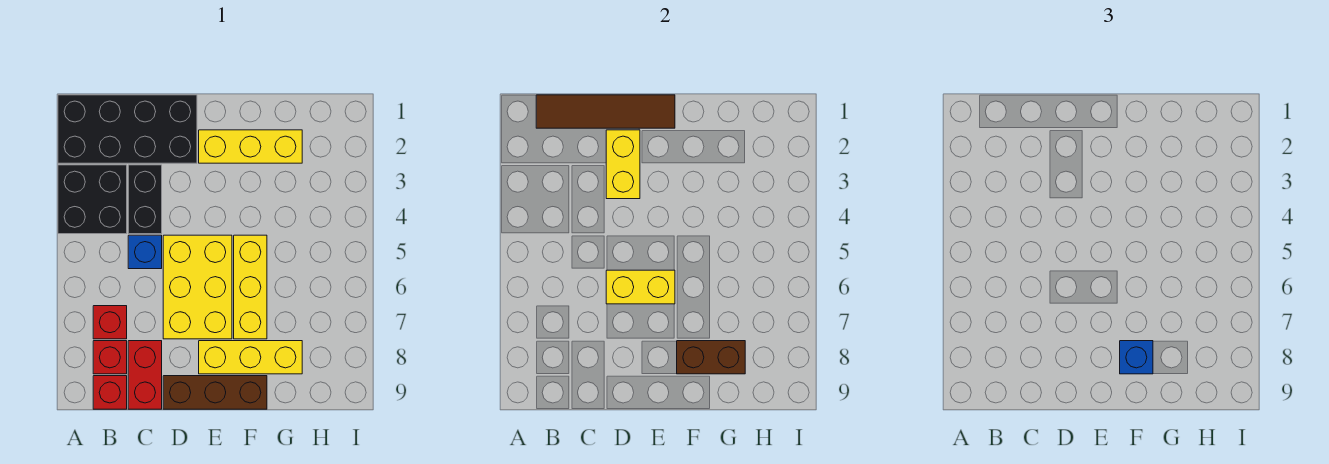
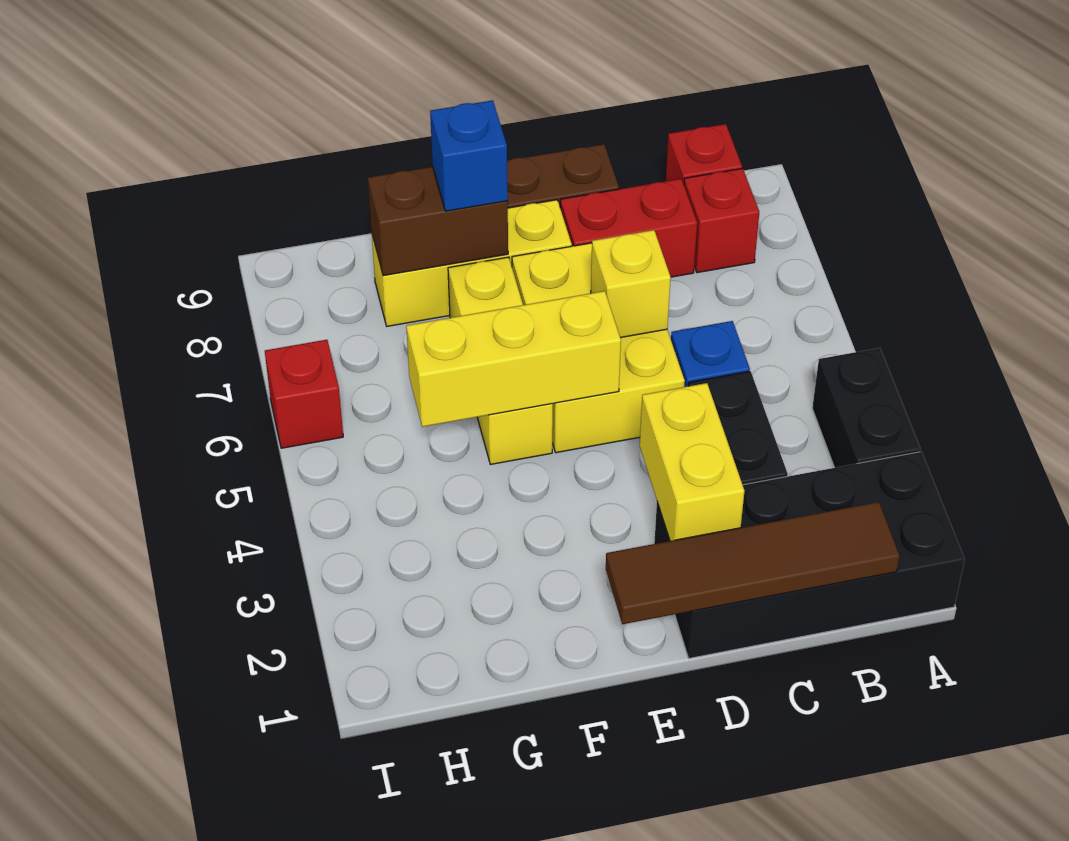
black brick A3:B4 level 1 -> black brick A3:A4 level 1
red brick B7 level 1 -> red brick I6 level 1
red brick C8:C9 level 1 -> red brick C8:D8 level 1
yellow brick D6:E6 level 2 -> yellow brick D6 level 2
yellow brick E2:G2 level 1 -> yellow brick E5:G5 level 2

